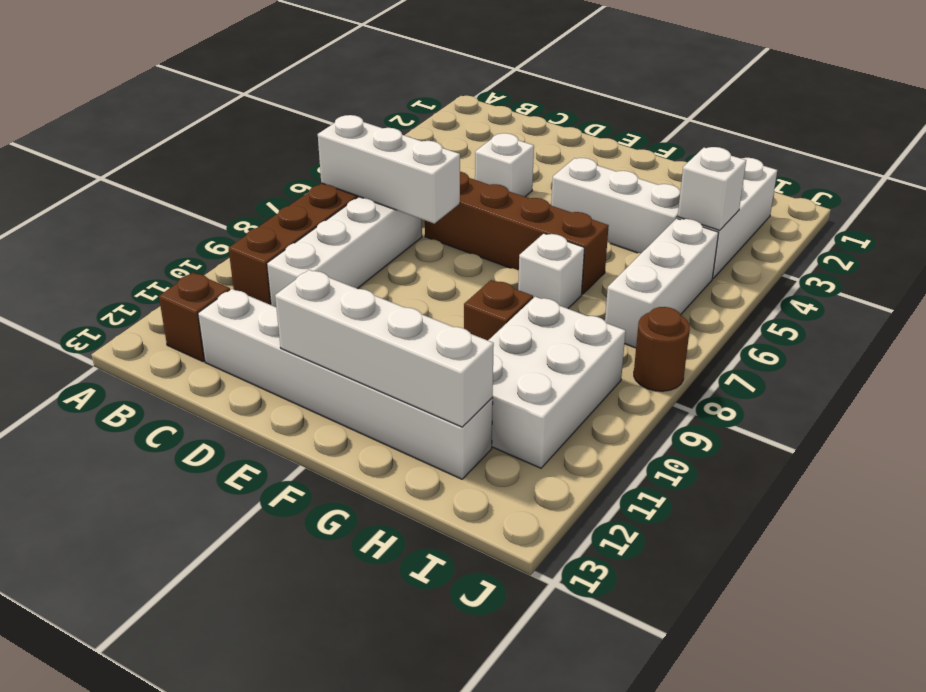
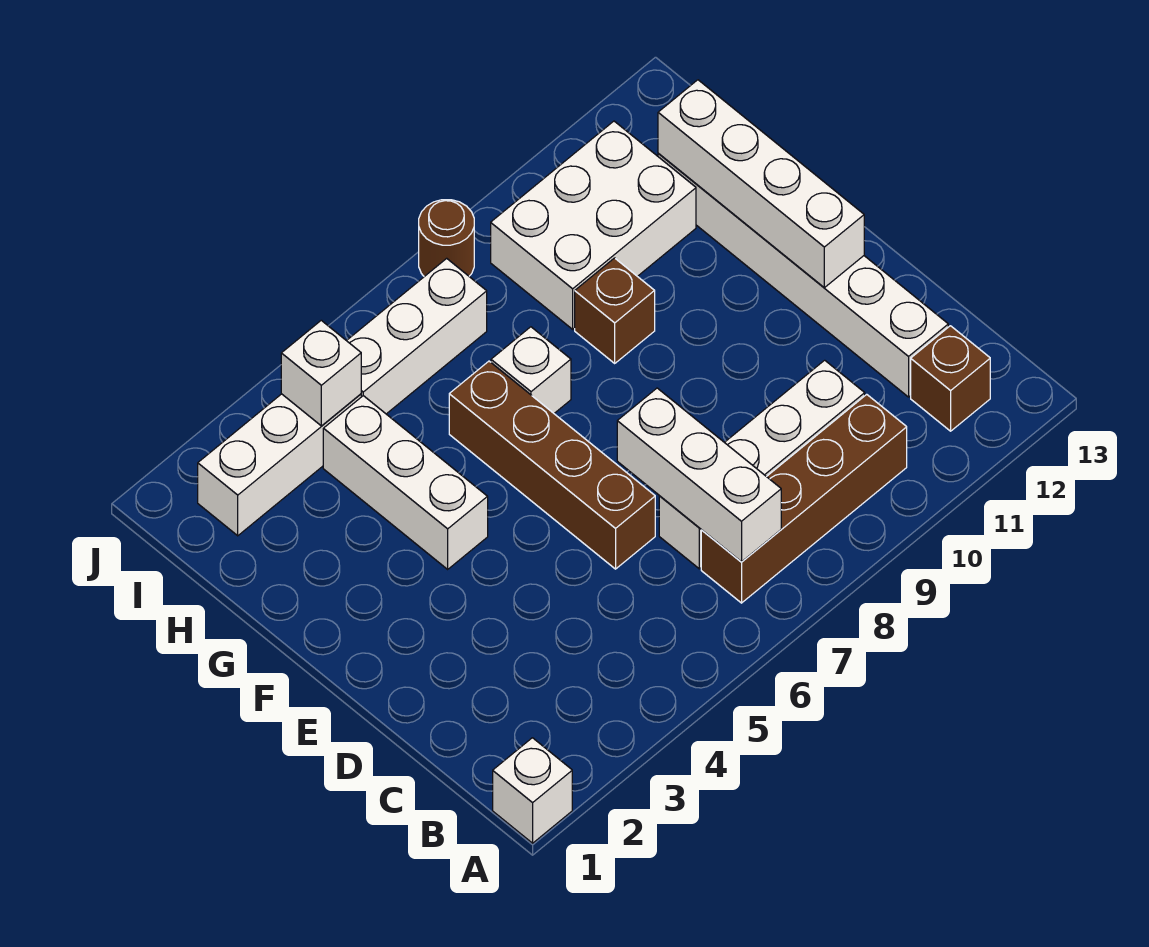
white brick D4 level 1 -> white brick A1 level 1

